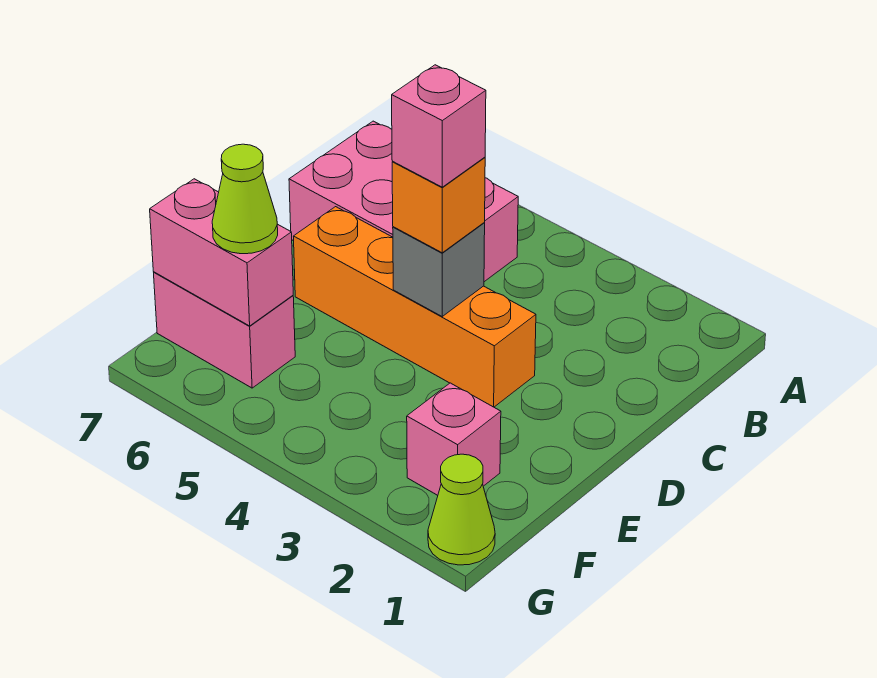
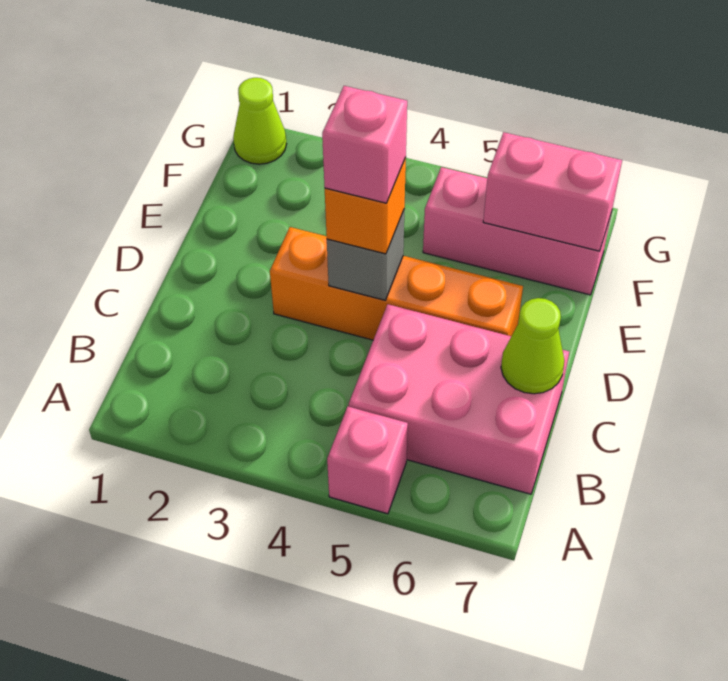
pink brick F2 level 1 -> pink brick A5 level 1
pink brick F6:F7 level 1 -> pink brick F5:F7 level 1
lime cone F6 level 3 -> lime cone C7 level 2

